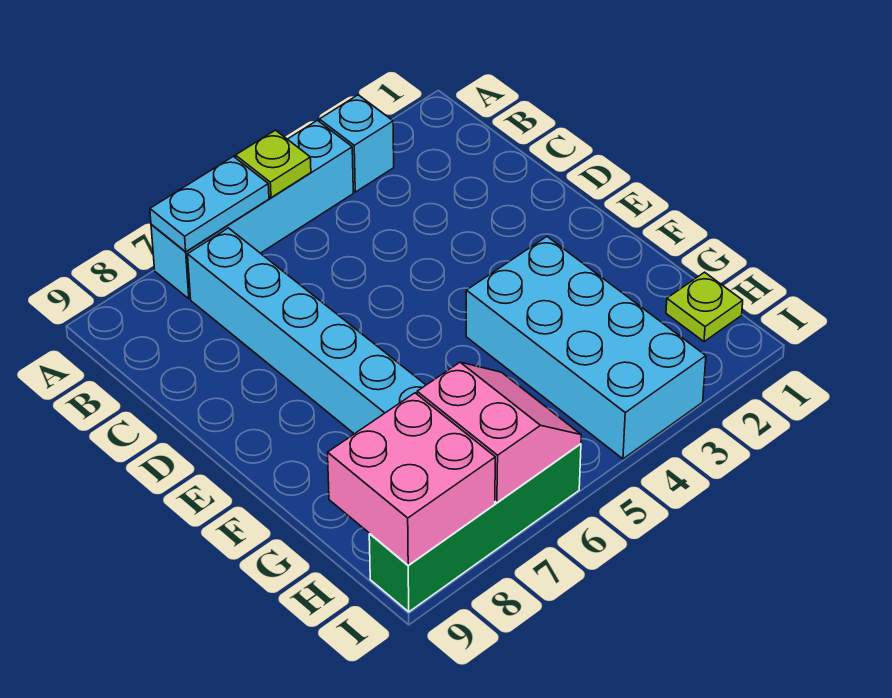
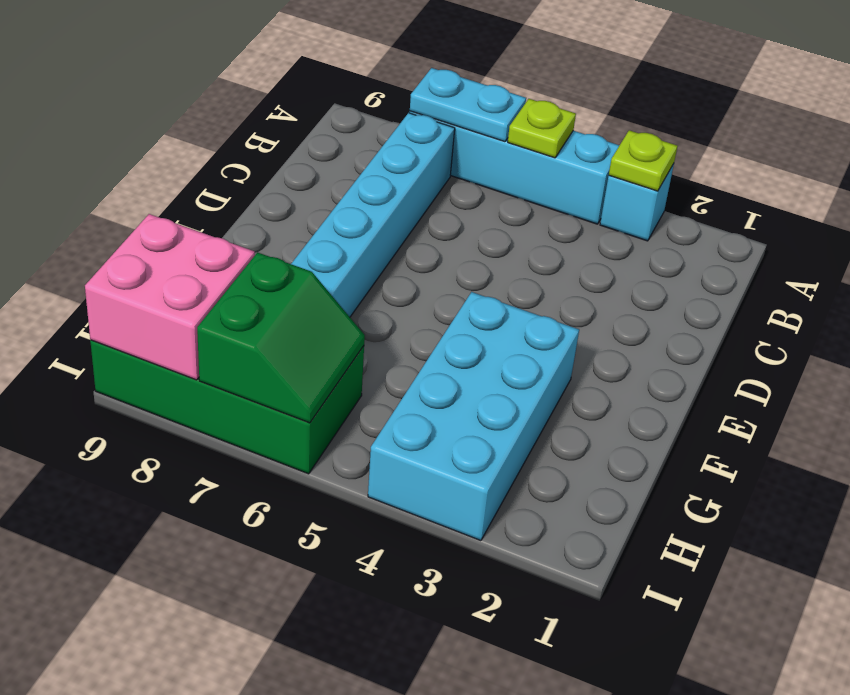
lime plate H1 level 1 -> lime plate A3 level 2
pink slope H6:I7 level 2 top 7 -> green slope H6:I7 level 2 top 7
green brick I6:I9 level 1 -> green brick H6:I9 level 1

